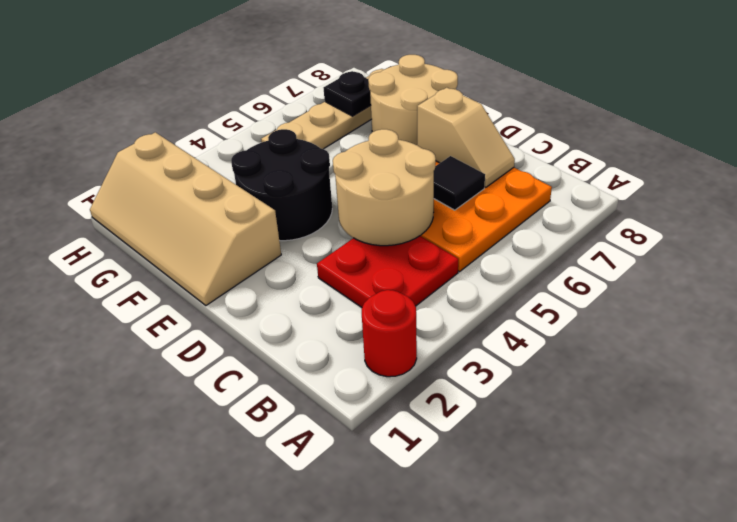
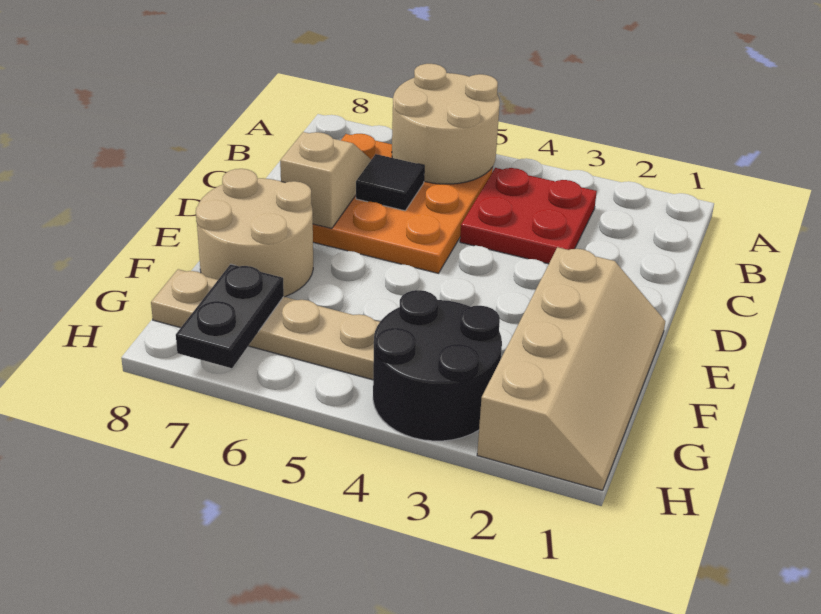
red round brick A2 level 1 -> none
tan round brick C4:D5 level 2 -> tan round brick A5:B6 level 2
black round brick E3:F4 level 1 -> black round brick G3:H4 level 1
black plate G7 level 2 -> black plate G7:H7 level 2

